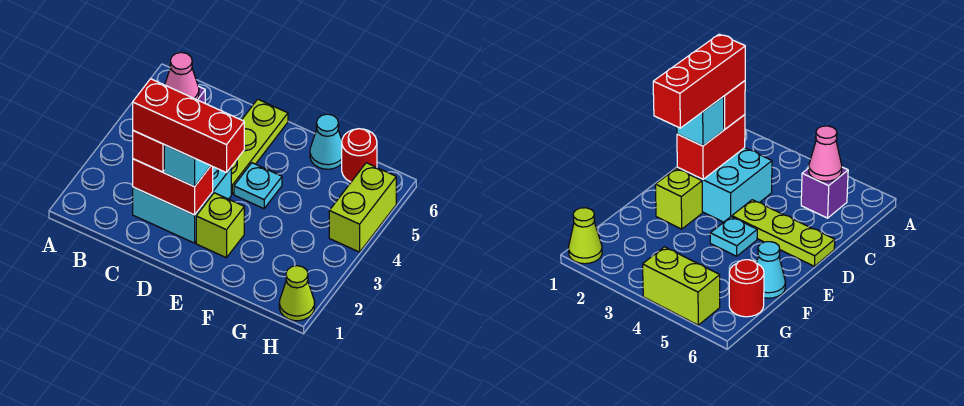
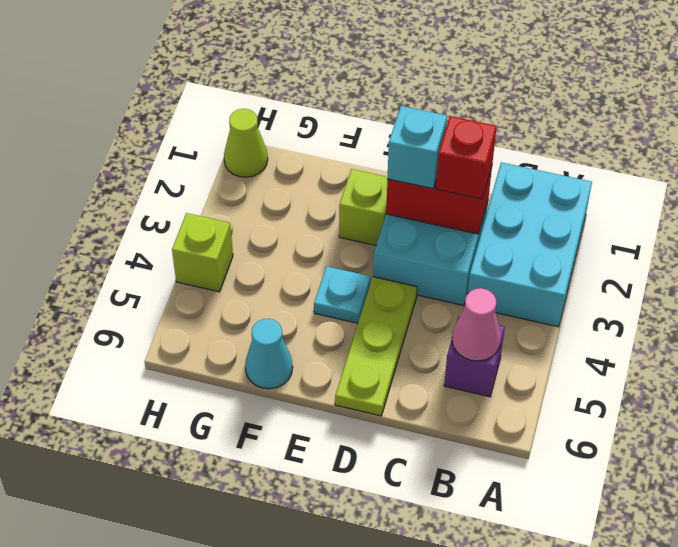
none -> cyan brick A1:B3 level 1
red brick C2:E2 level 4 -> none
red round brick G6 level 1 -> none
lime brick H4:H5 level 1 -> lime brick H4 level 1

